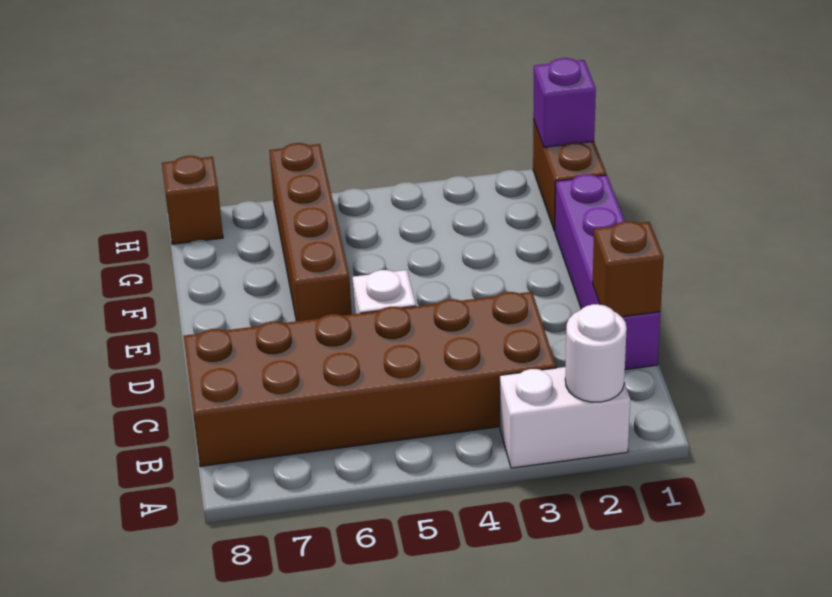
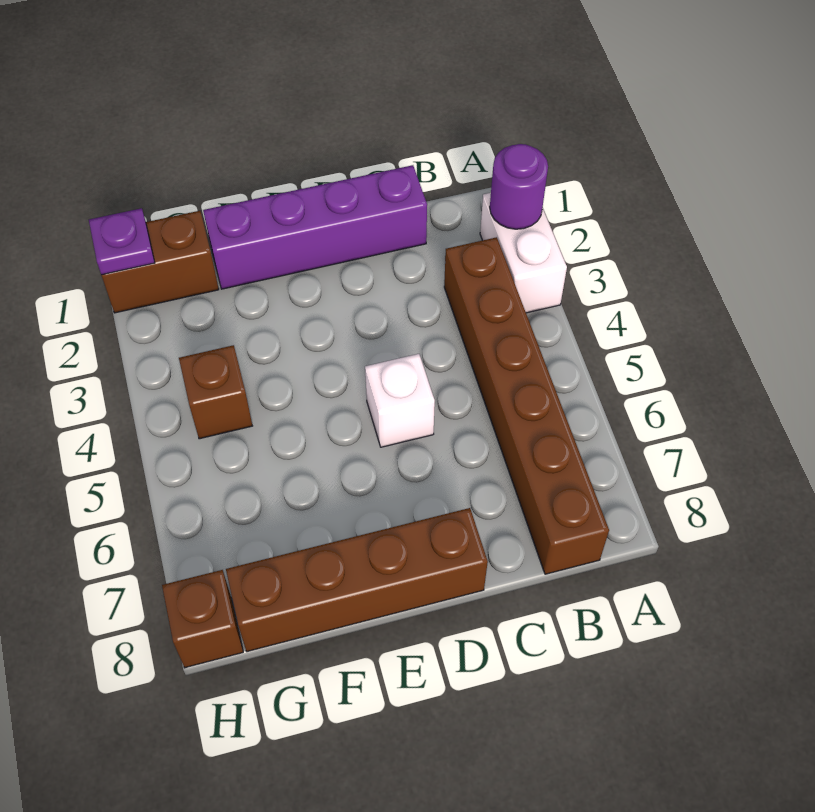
white round brick A2 level 2 -> purple round brick A2 level 2
brown brick B3:C8 level 1 -> brown brick B3:B8 level 1
brown brick C1 level 2 -> brown brick G4 level 1
brown brick E6:H6 level 1 -> brown brick D8:G8 level 1
purple brick H1 level 2 -> purple plate H1 level 2

